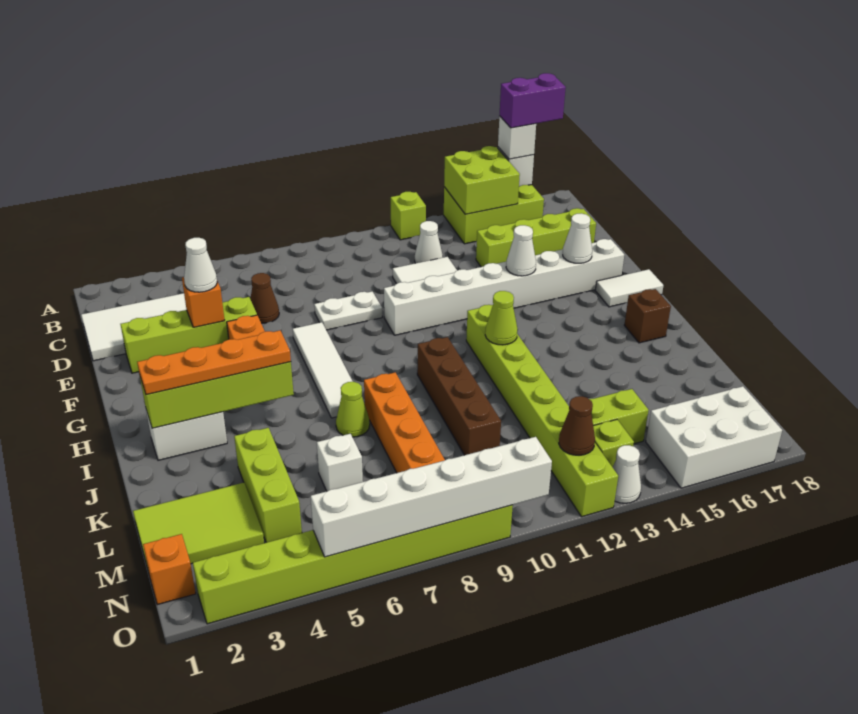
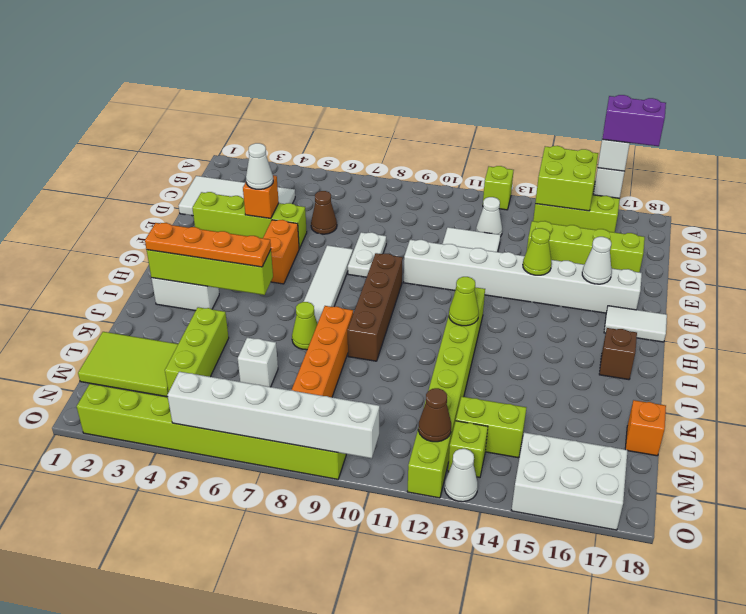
white plate E8:E9 level 1 -> white plate E8:F8 level 1
white cone F14 level 2 -> lime cone F14 level 2
brown brick I10:L10 level 1 -> brown brick G9:J9 level 1
orange brick N1 level 1 -> orange brick L18 level 1

